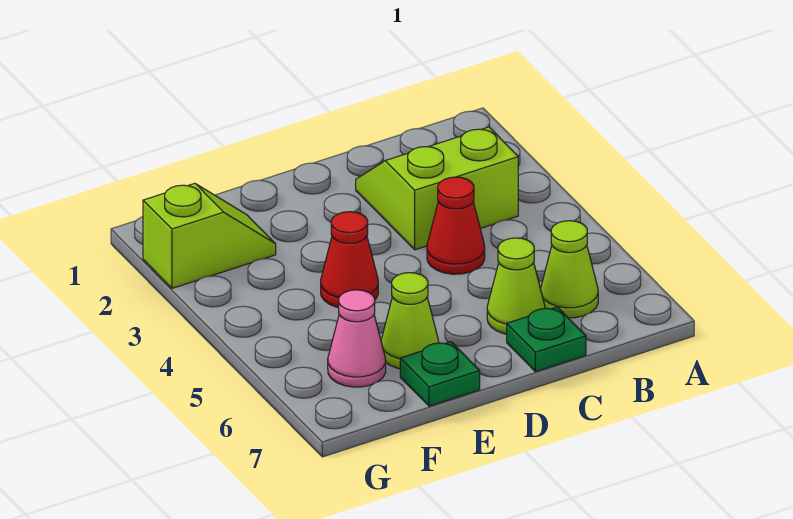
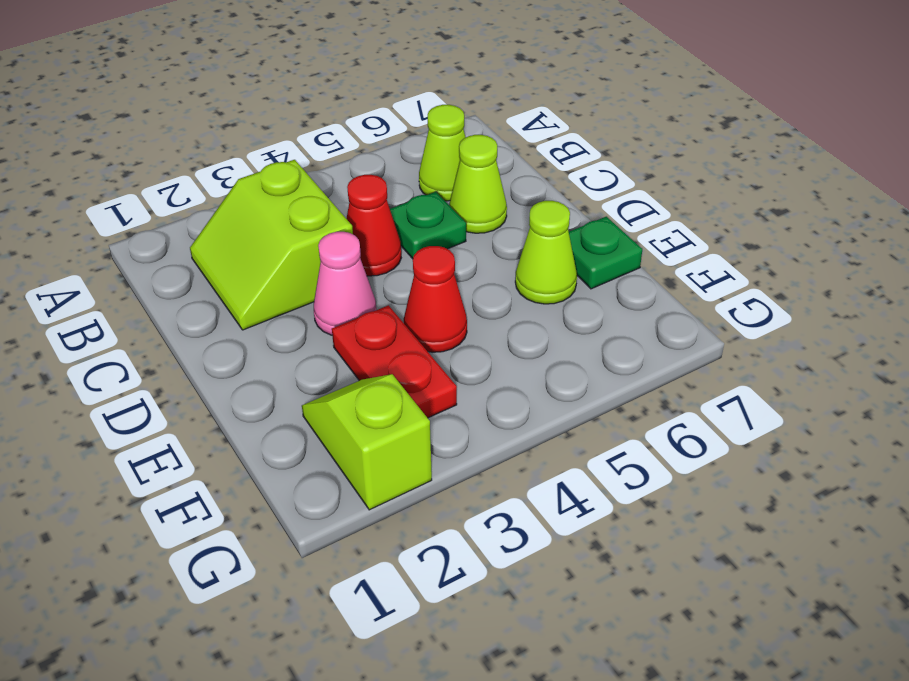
green plate C7 level 1 -> green plate C5 level 1
none -> red plate E3:F3 level 1
pink cone F6 level 1 -> pink cone D3 level 1

